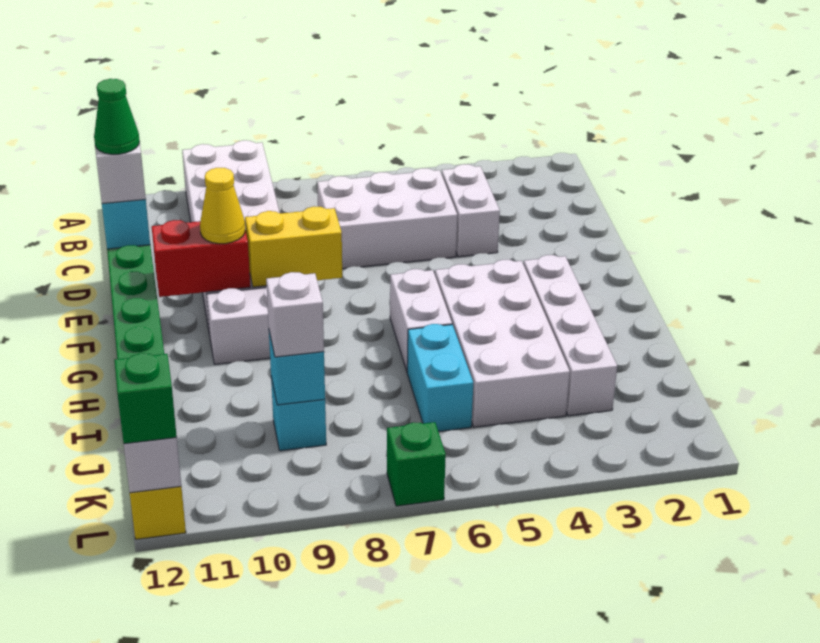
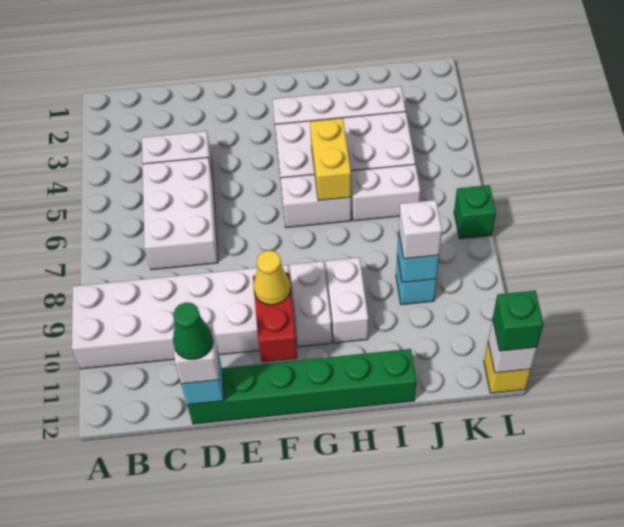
yellow brick F8:F9 level 2 -> yellow brick H5:H6 level 2
none -> white brick H9:H10 level 1
cyan brick I6:J6 level 1 -> white brick I6:J6 level 1

